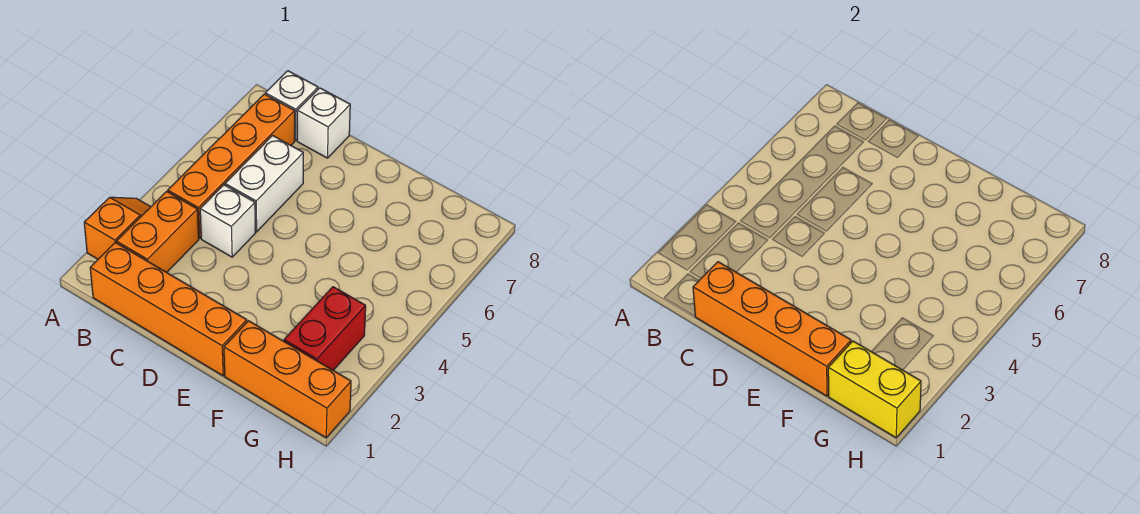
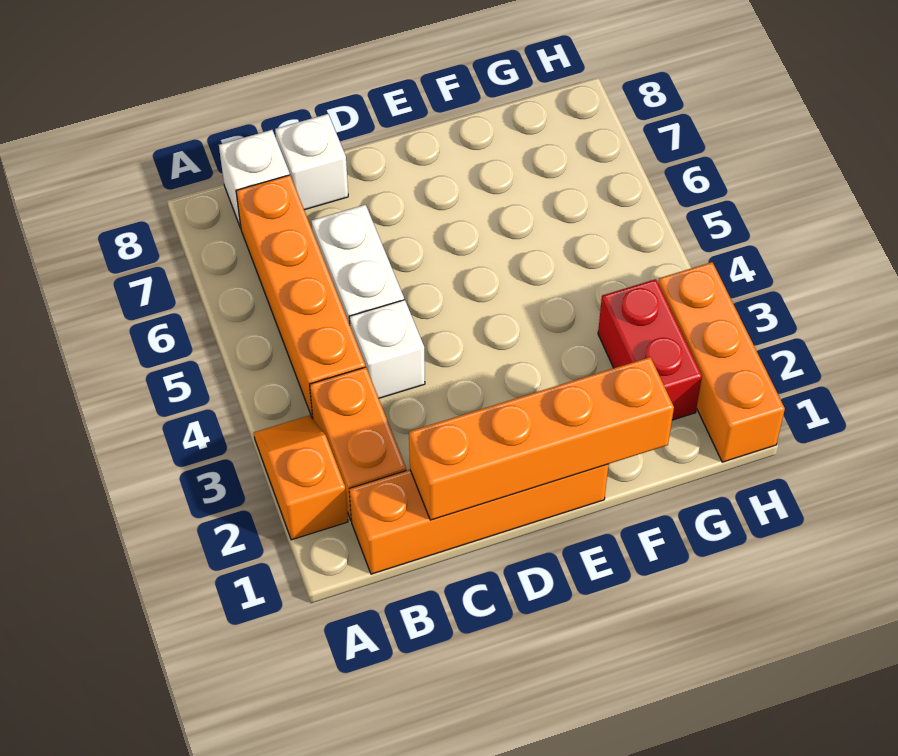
orange brick F1:H1 level 1 -> orange brick H1:H3 level 1
yellow brick G1:H1 level 2 -> none

